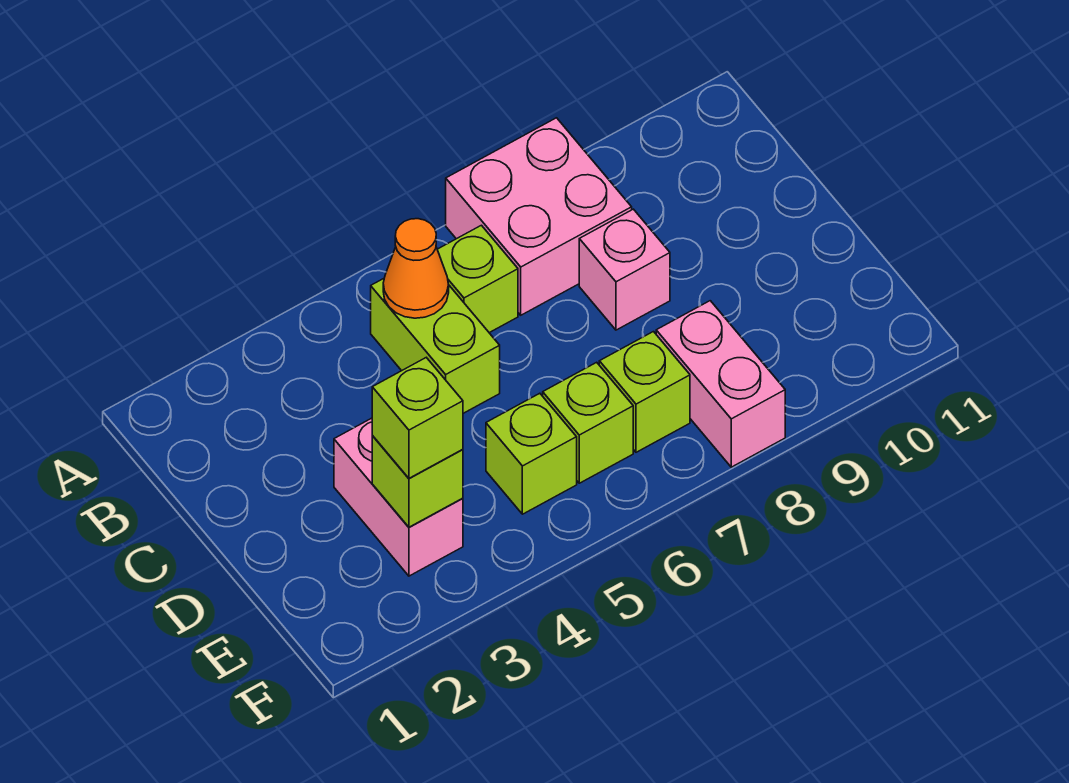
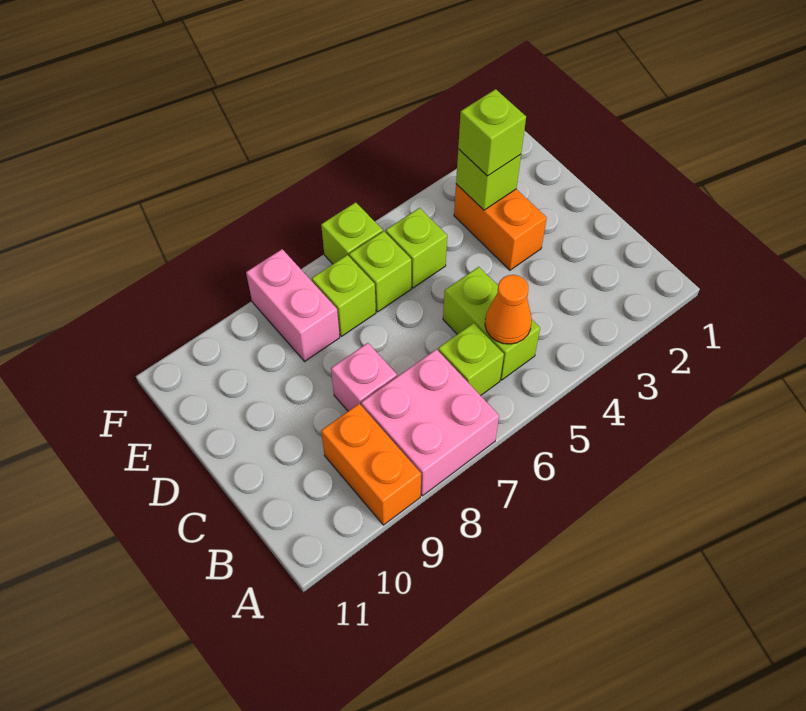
none -> orange brick A9:B9 level 1
pink brick D3:E3 level 1 -> orange brick D3:E3 level 1
none -> lime brick F6 level 1

